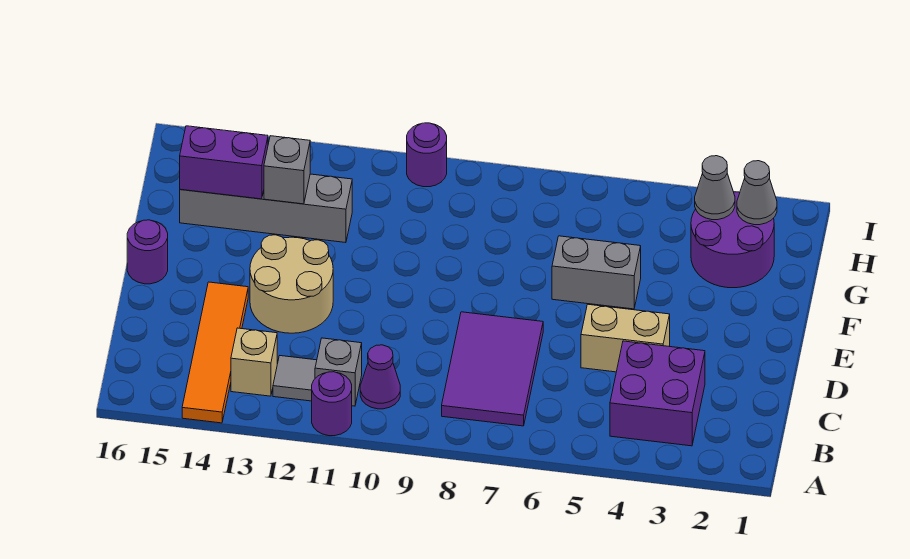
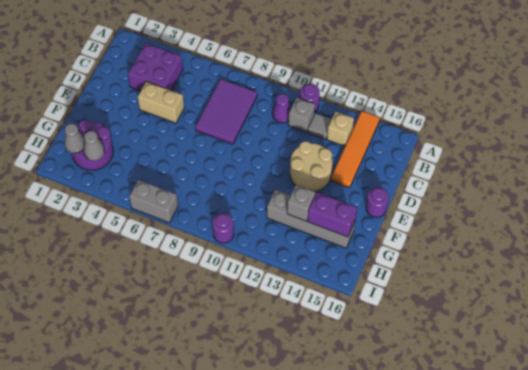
grey brick F5:F6 level 1 -> grey brick I6:I7 level 1

